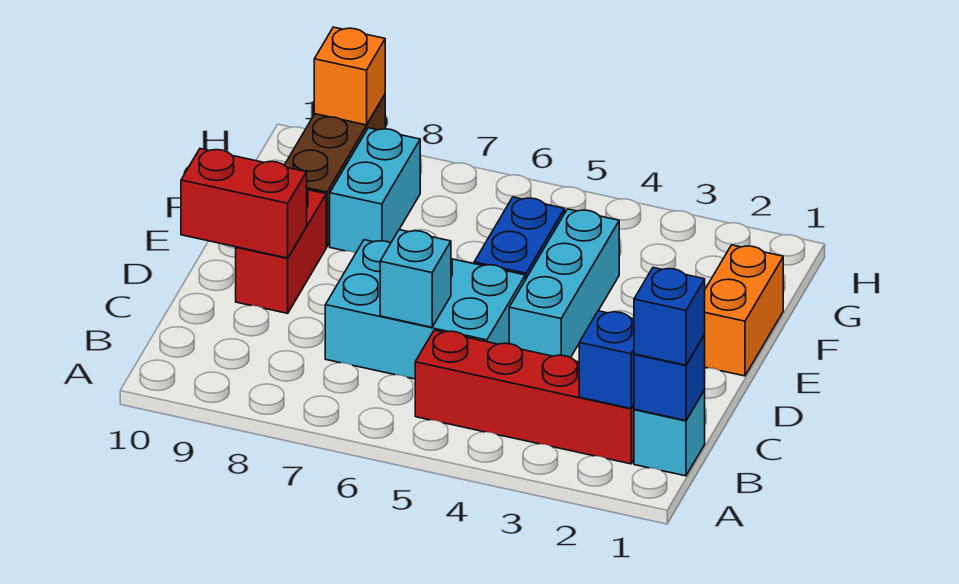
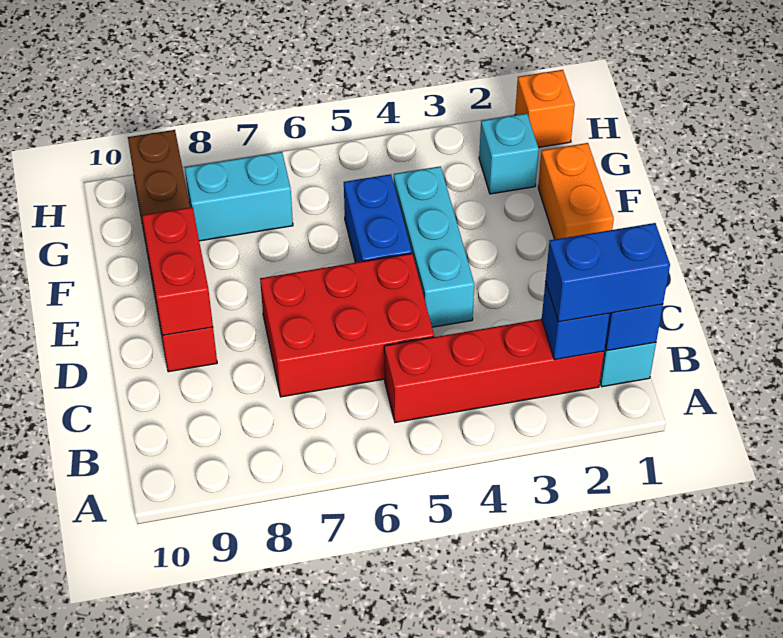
blue brick B1 level 3 -> blue brick B1:B2 level 3
cyan brick C5:D7 level 1 -> red brick C5:D7 level 1
cyan brick C6 level 2 -> cyan brick G2 level 1
red brick D9:D10 level 2 -> red brick D9:E9 level 2
cyan brick F8:G8 level 1 -> cyan brick G7:G8 level 1
orange brick H9 level 2 -> orange brick H1 level 1

